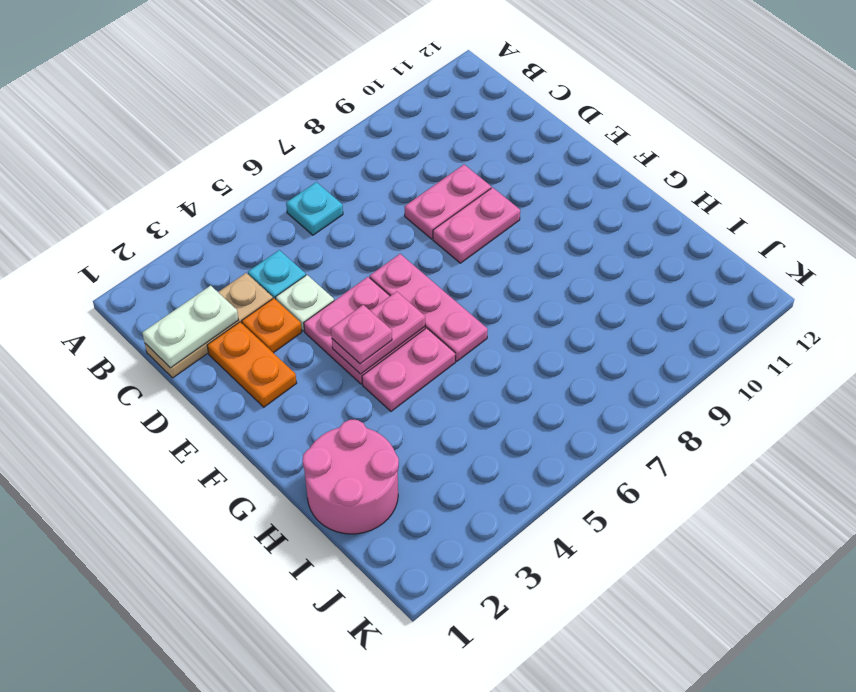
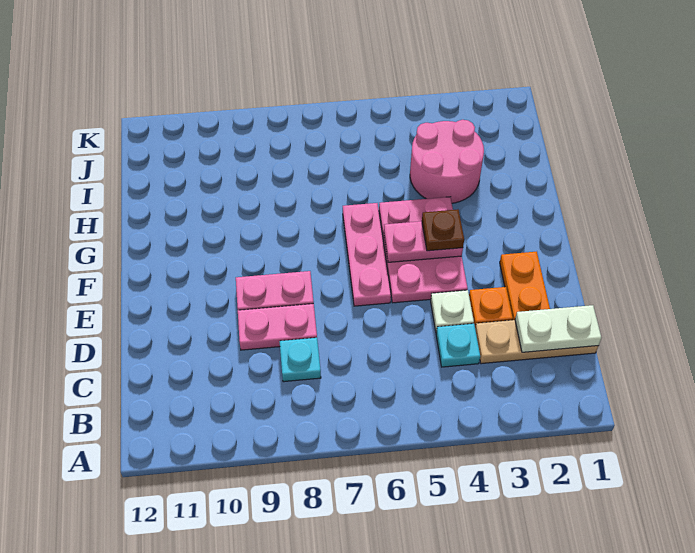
cyan plate B6 level 1 -> cyan plate C8 level 1
pink plate F4 level 3 -> brown plate F4 level 3
pink round brick H1:I2 level 1 -> pink round brick H3:I4 level 1

